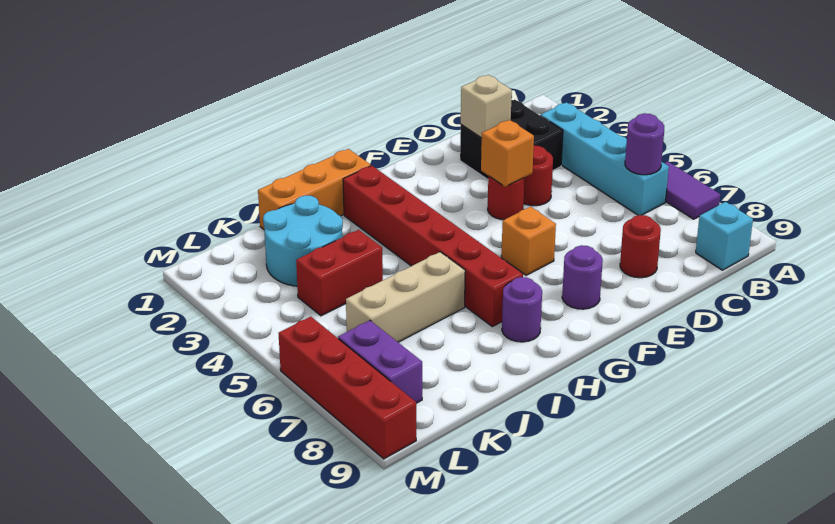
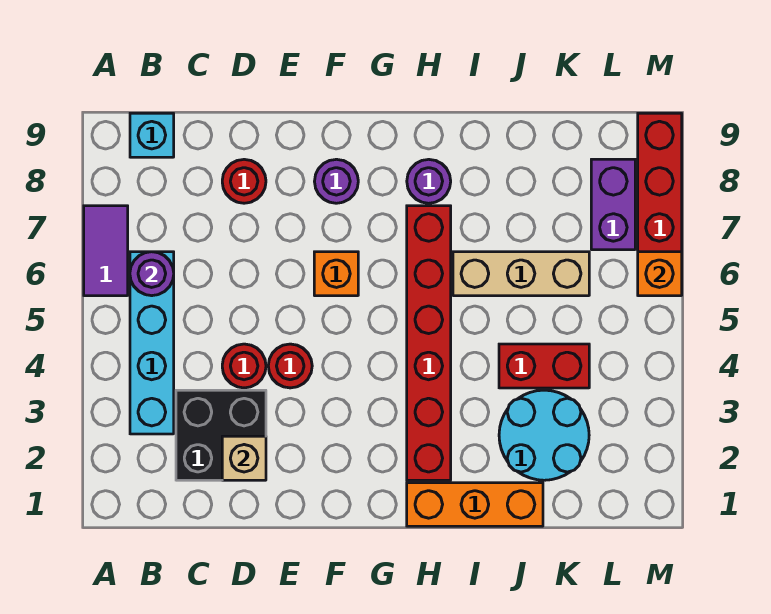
orange brick E4 level 2 -> orange brick M6 level 2

